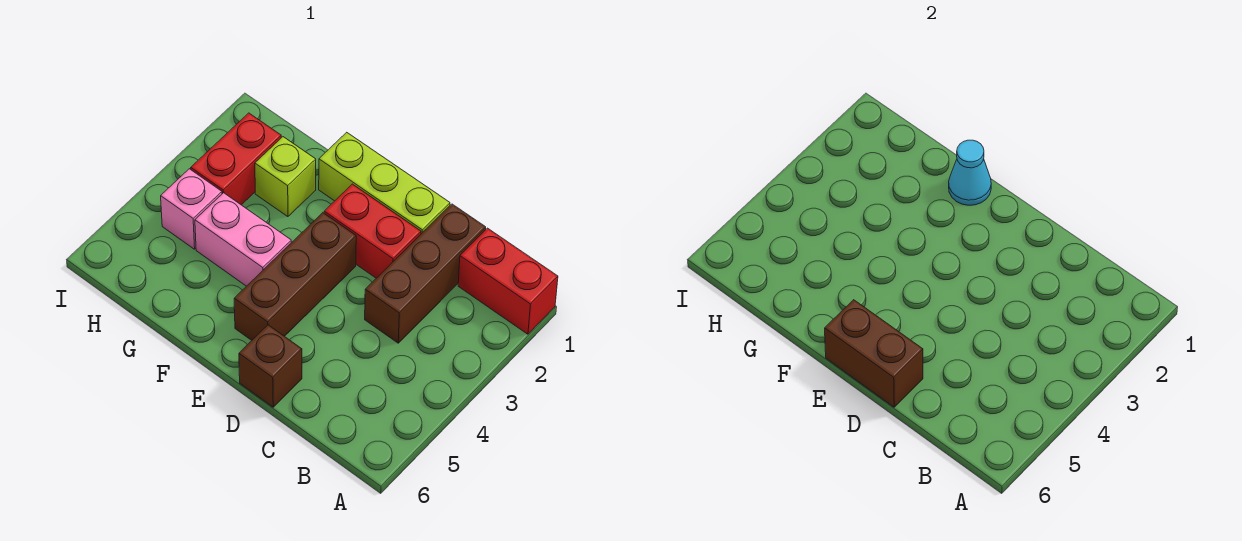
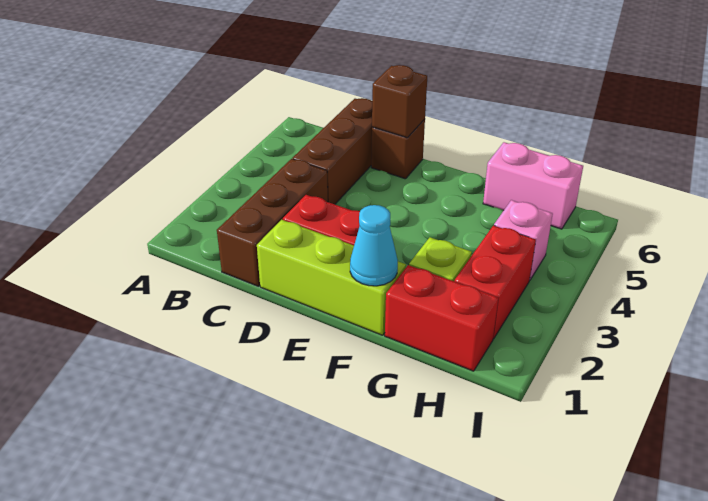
red brick A1:B1 level 1 -> red brick G1:H1 level 1
brown brick D6:E6 level 2 -> brown brick D6 level 2
brown brick E3:E5 level 1 -> brown brick C4:C6 level 1
pink brick F4:G4 level 1 -> pink brick G6:H6 level 1

